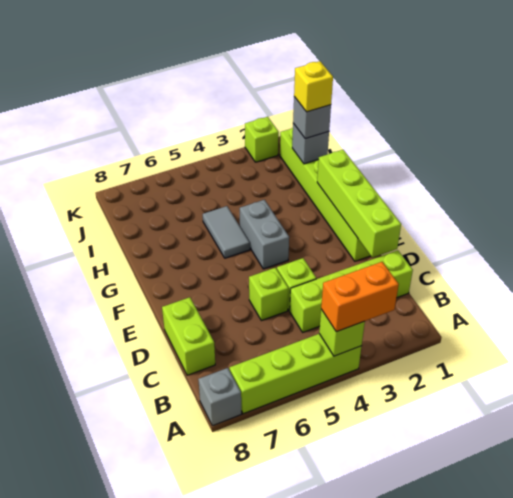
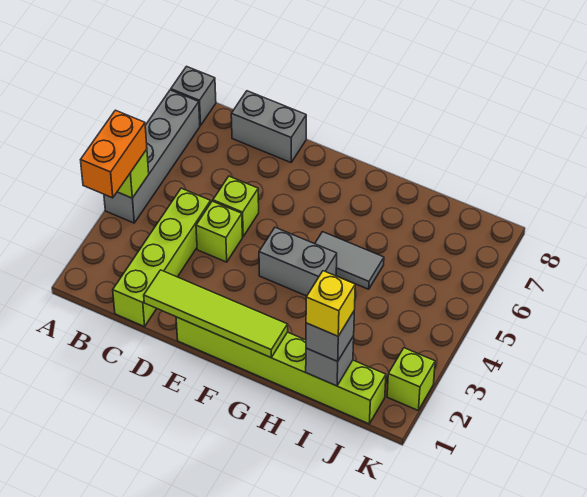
lime brick A4:A7 level 1 -> grey brick A4:A7 level 1
lime brick C8:D8 level 1 -> grey brick C8:D8 level 1
lime brick D1:G1 level 2 -> lime tile D1:G1 level 2

